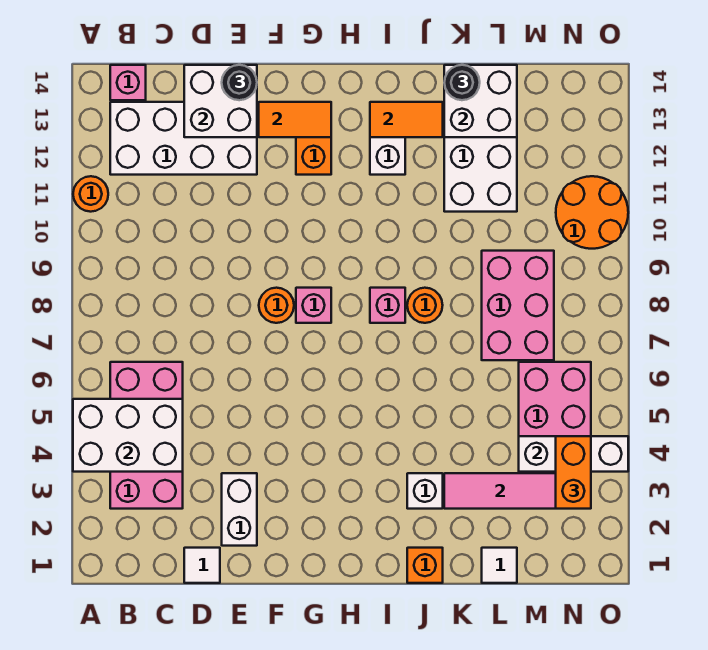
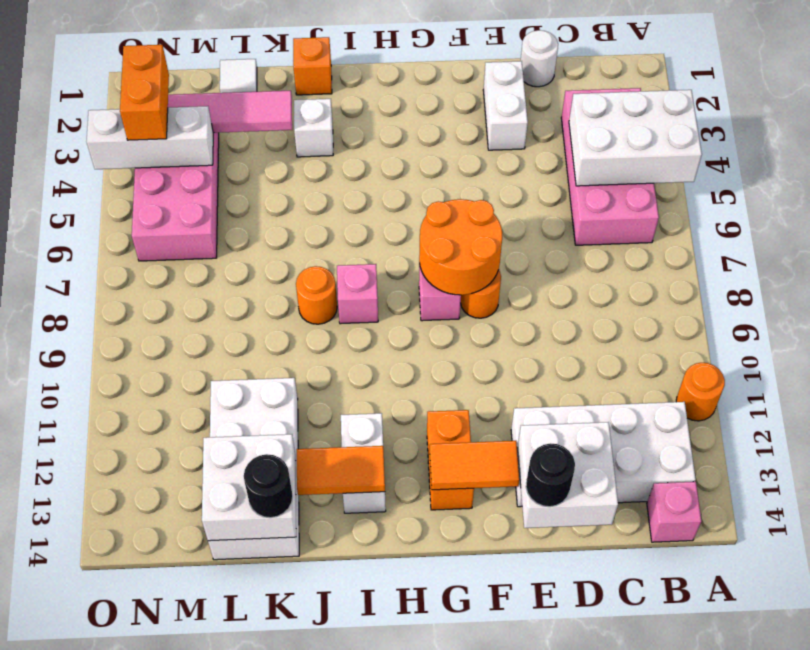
white tile D1 level 1 -> white round brick D1 level 1
pink brick L7:M9 level 1 -> none
orange round brick N10:O11 level 1 -> orange round brick F7:G8 level 2

